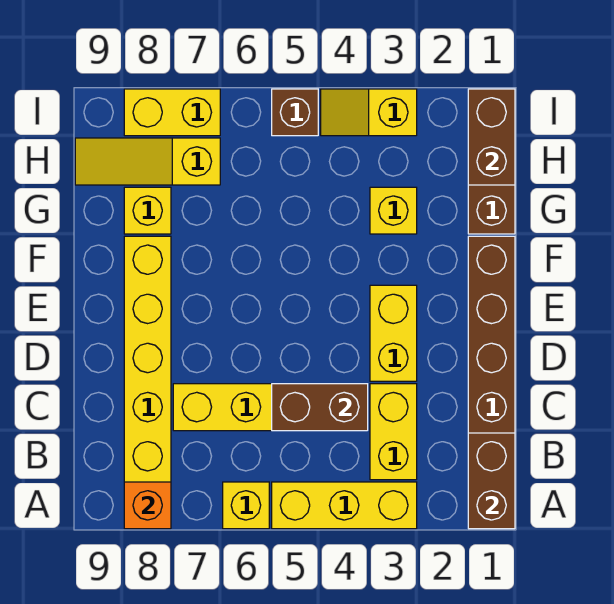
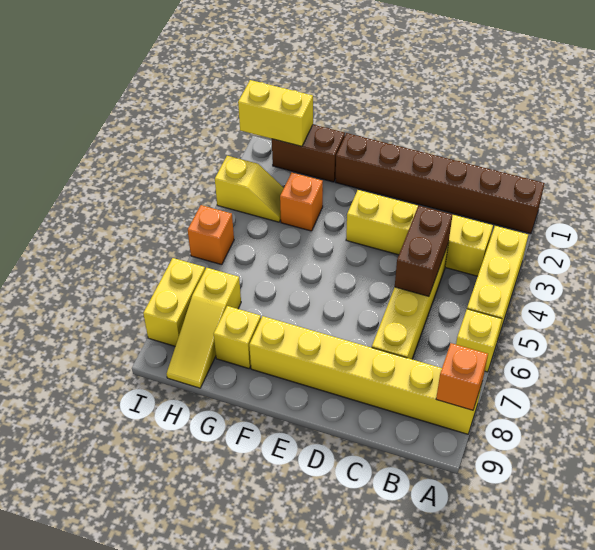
brown brick A1:B1 level 2 -> none
yellow brick G3 level 1 -> orange brick G3 level 1
brown brick H1:I1 level 2 -> yellow brick H1:I1 level 2
yellow slope I3:I4 level 1 top 3 -> yellow slope H3:I3 level 1 top I
brown brick I5 level 1 -> orange brick I5 level 1

